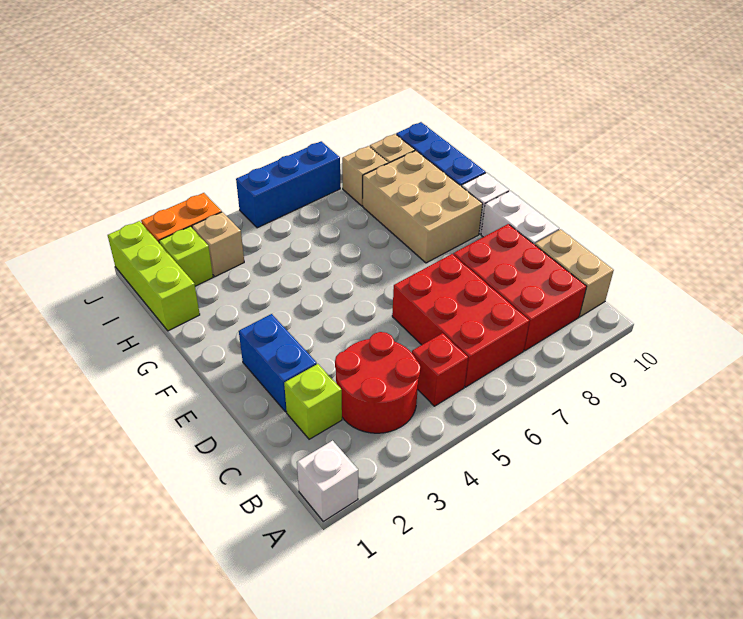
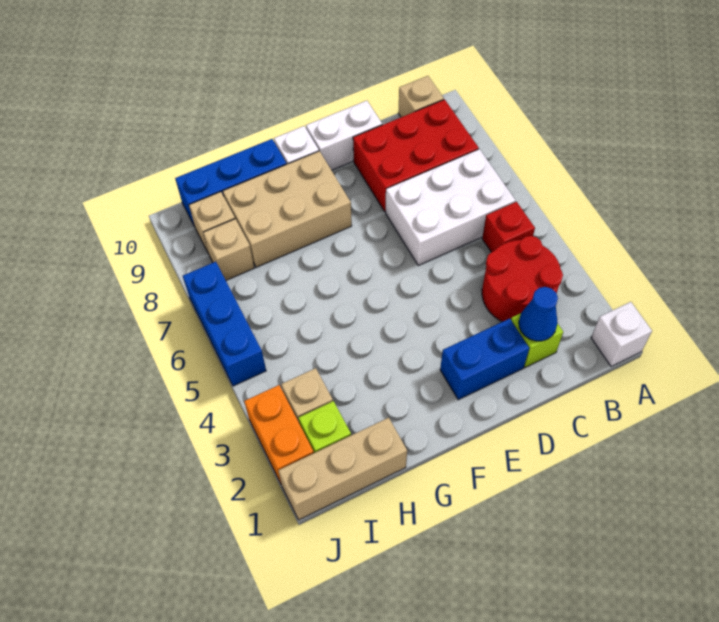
red brick B6:D7 level 1 -> white brick B6:D7 level 1
tan brick B10:C10 level 1 -> tan brick B10 level 1
none -> blue cone C2 level 2
lime brick H1:J1 level 1 -> tan brick H1:J1 level 1

